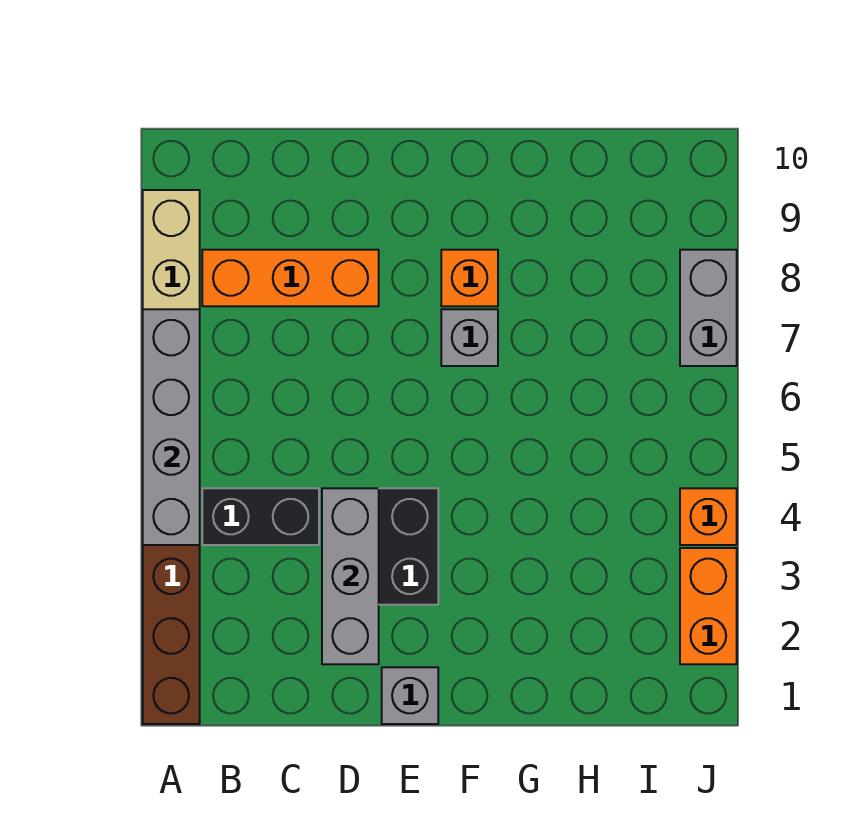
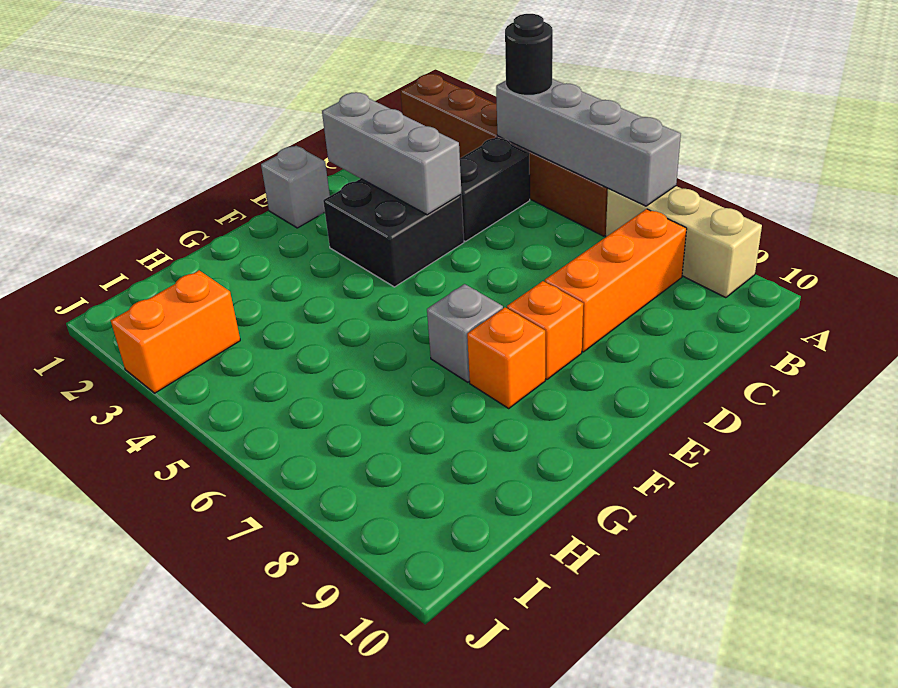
none -> black round brick A4 level 3
orange brick J2:J3 level 1 -> orange brick I3:J3 level 1
orange brick J4 level 1 -> orange brick E8 level 1
grey brick J7:J8 level 1 -> none

